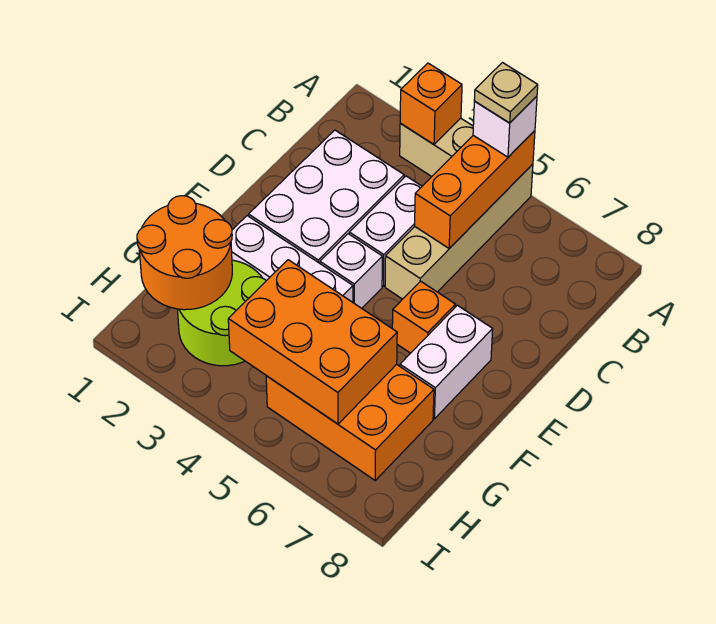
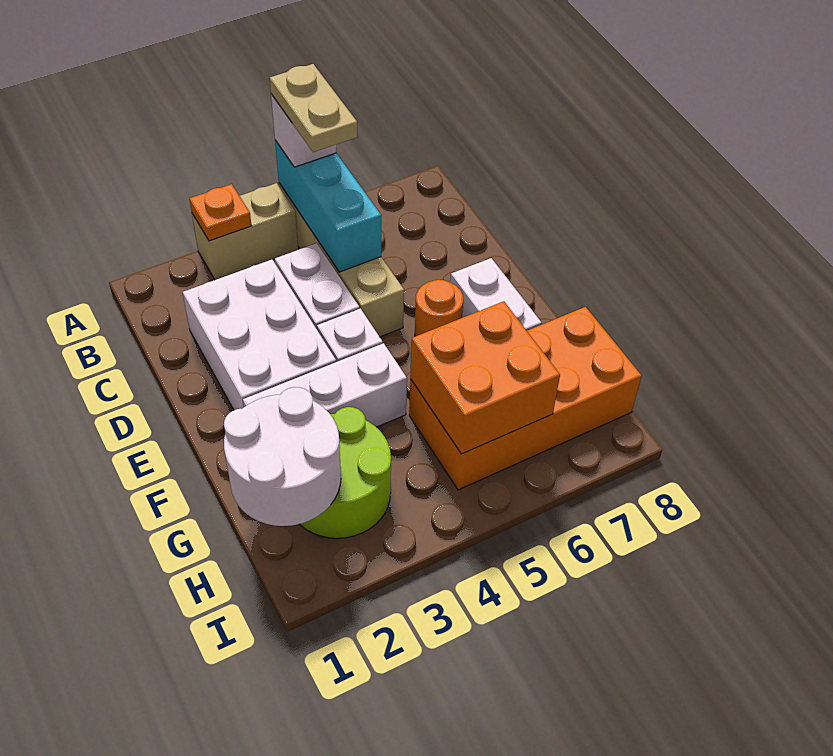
orange brick A3 level 2 -> orange plate A3 level 2
orange brick A5:C5 level 2 -> cyan brick A5:C5 level 2
tan plate A5 level 4 -> tan plate A5:B5 level 4
orange brick E6 level 1 -> orange round brick E6 level 1
orange round brick G1:H2 level 2 -> white round brick G1:H2 level 2
orange brick G4:H6 level 2 -> orange brick G5:H6 level 2
orange brick G5:H7 level 1 -> orange brick G5:H8 level 1

